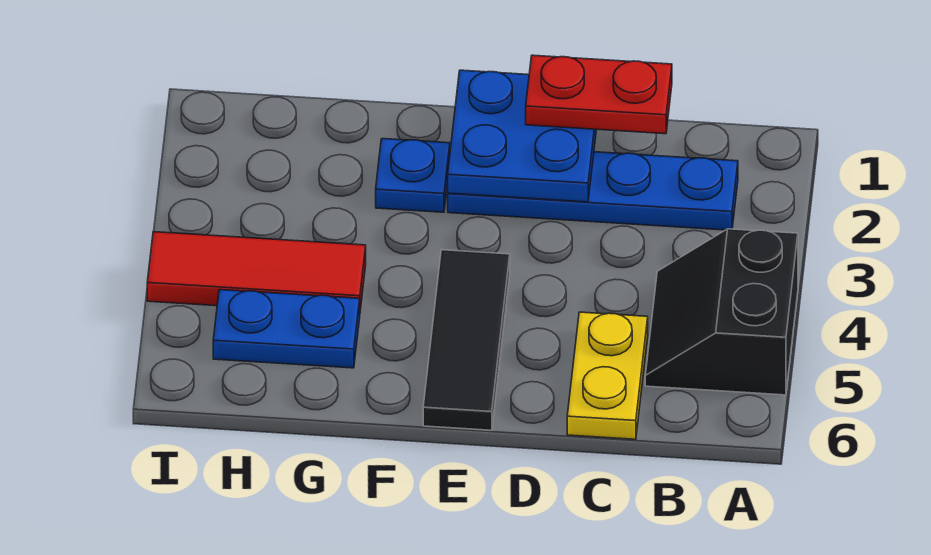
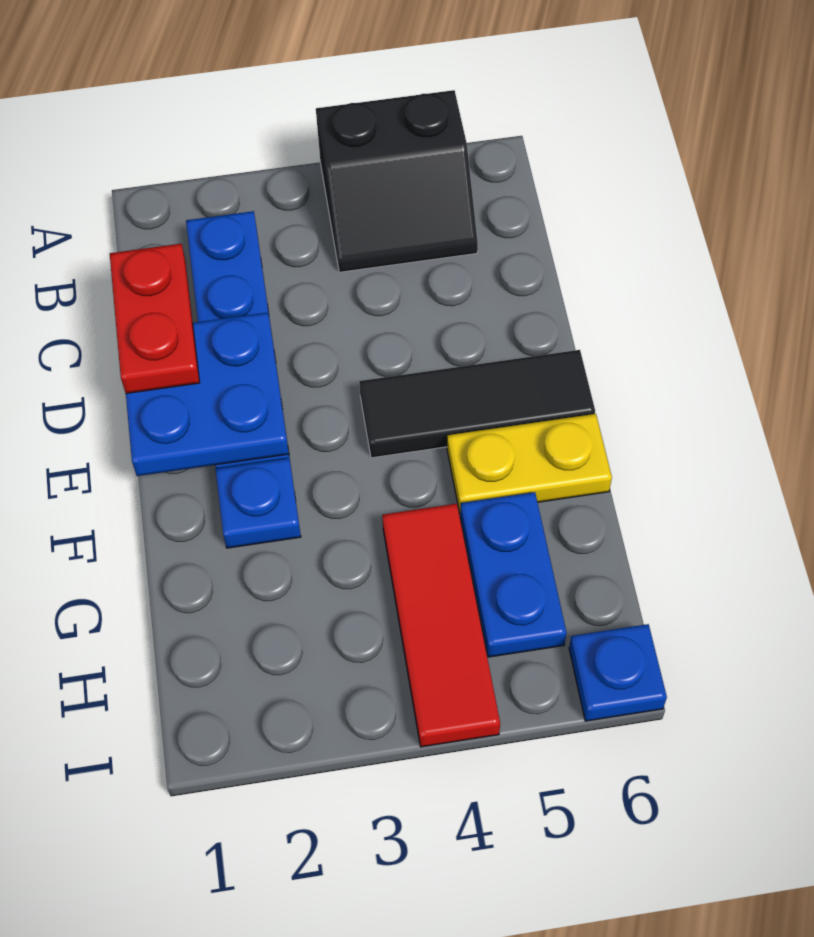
yellow plate C5:C6 level 1 -> yellow plate F5:F6 level 1
none -> blue plate I6 level 1

